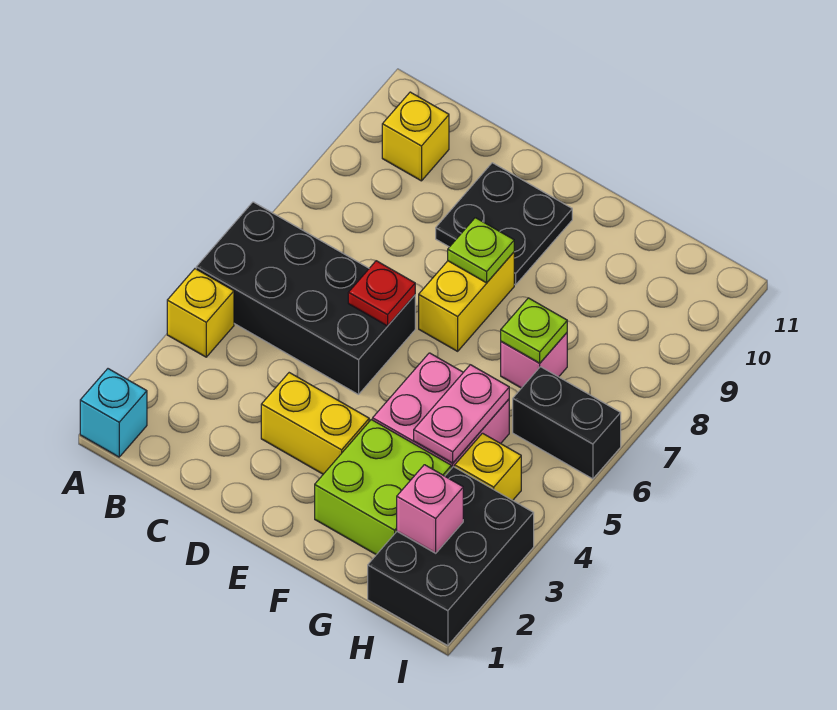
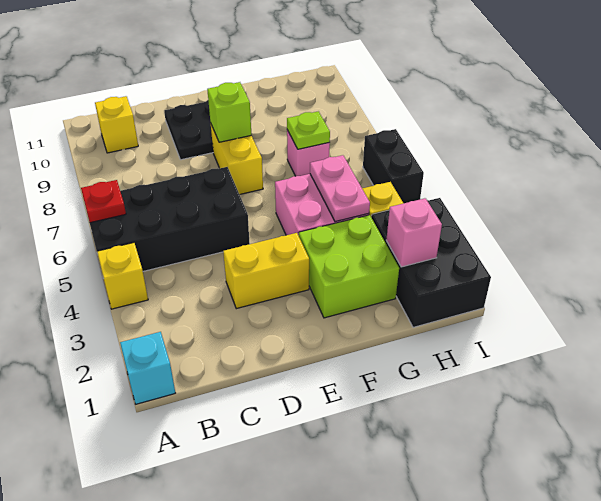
red plate D6 level 2 -> red plate A6 level 2
lime plate E8 level 2 -> lime brick E8 level 2
black brick H6:I6 level 1 -> black brick I5:I6 level 1

